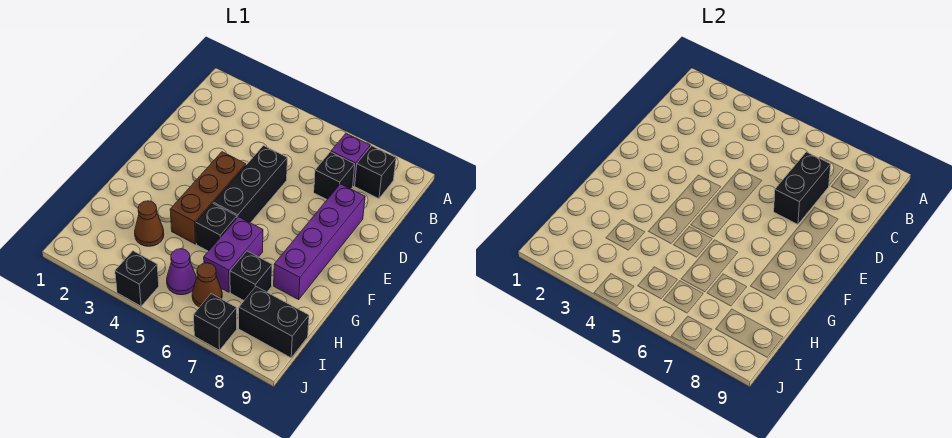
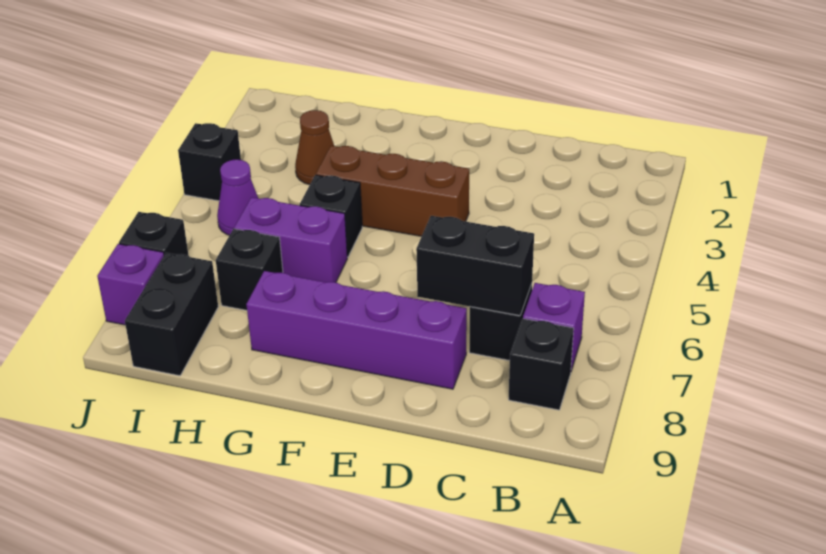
black brick D5:F5 level 1 -> none
brown cone I6 level 1 -> none
none -> purple brick J8 level 1

